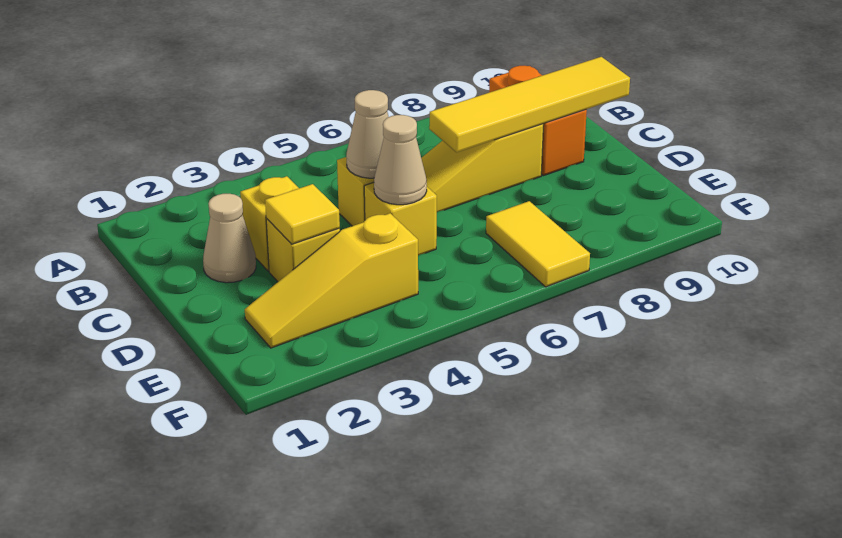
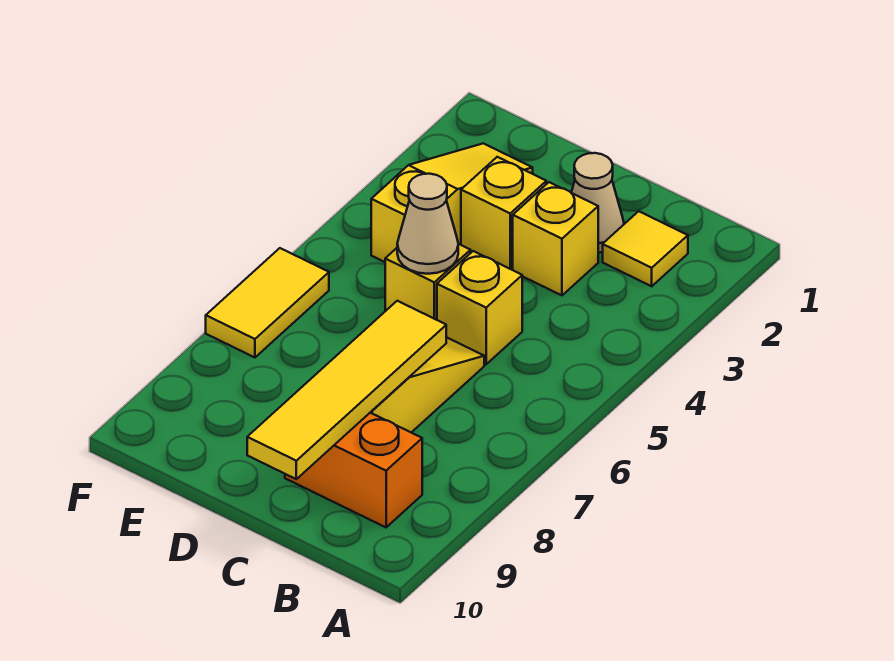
tan cone C5 level 2 -> none
yellow tile D3 level 2 -> yellow tile B2 level 1
yellow tile E7:F7 level 1 -> yellow tile F6:F7 level 1

